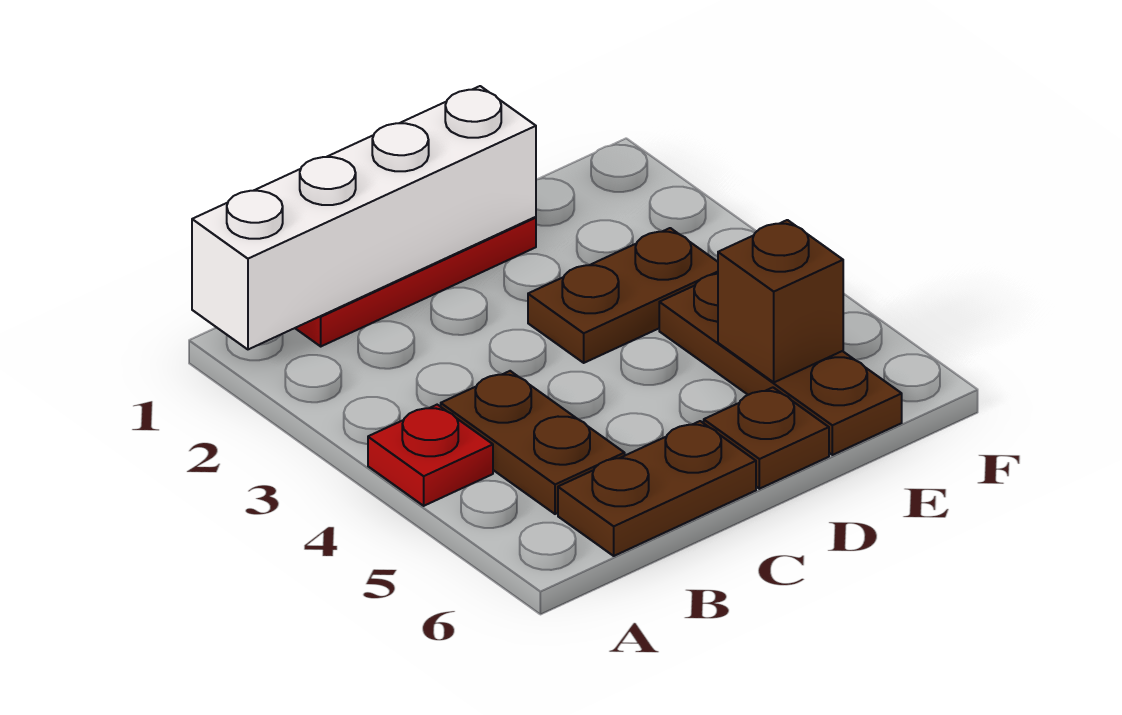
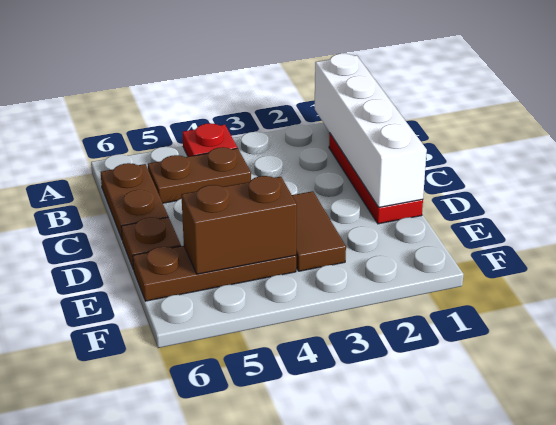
brown plate D3:E3 level 1 -> brown tile D3:E3 level 1
brown brick E5 level 2 -> brown brick E4:E5 level 2

